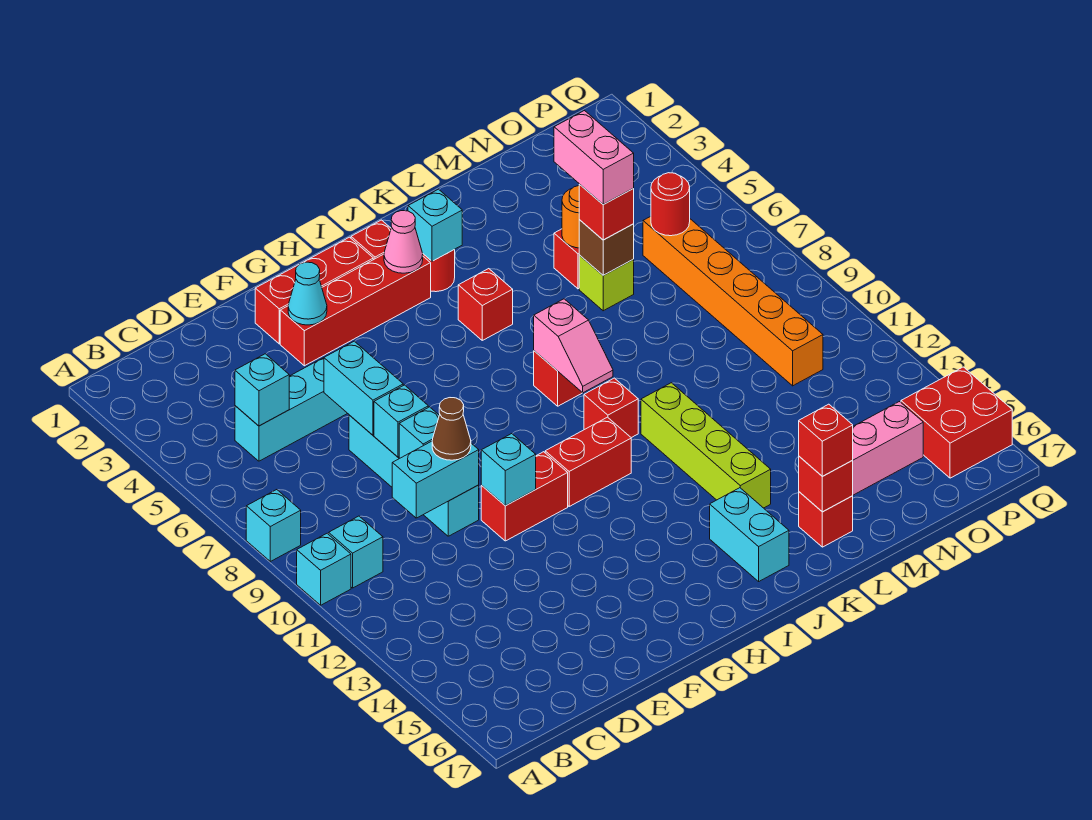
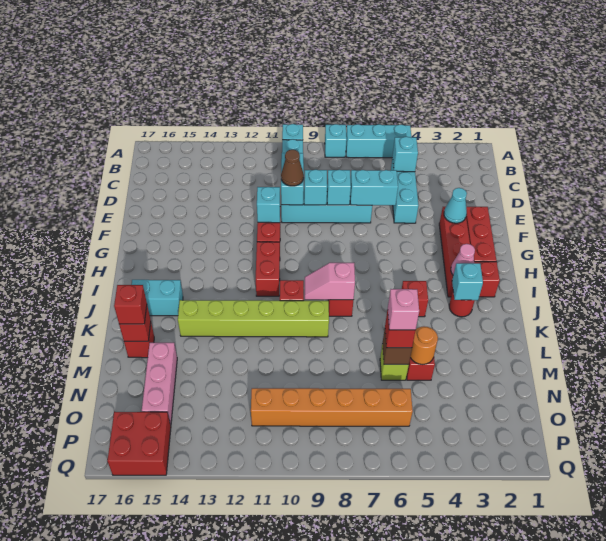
none -> cyan brick A5:A7 level 1
lime brick K11:K14 level 1 -> lime brick K9:K14 level 1
pink brick M5:M6 level 4 -> pink brick M6 level 4
red round brick O6 level 2 -> none

